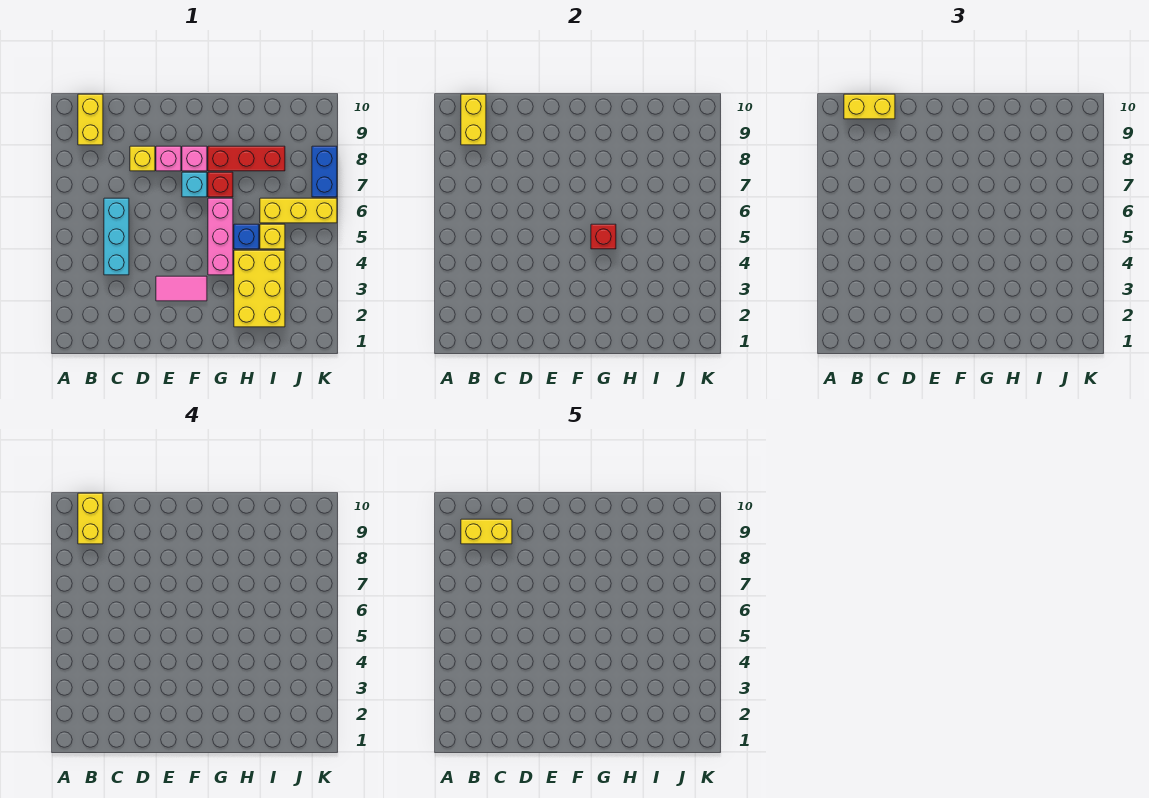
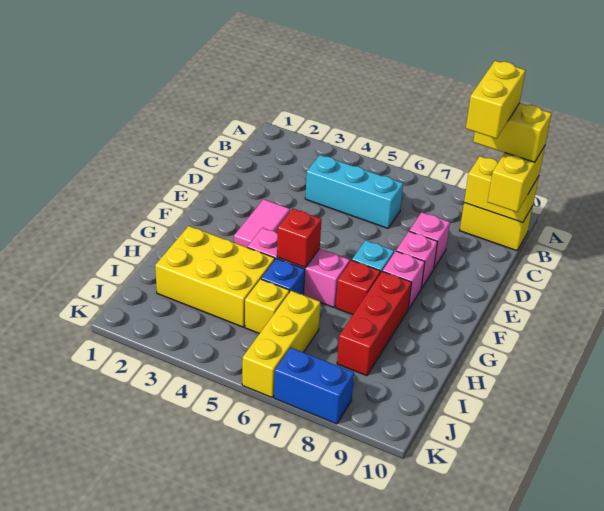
yellow brick D8 level 1 -> pink brick D8 level 1

